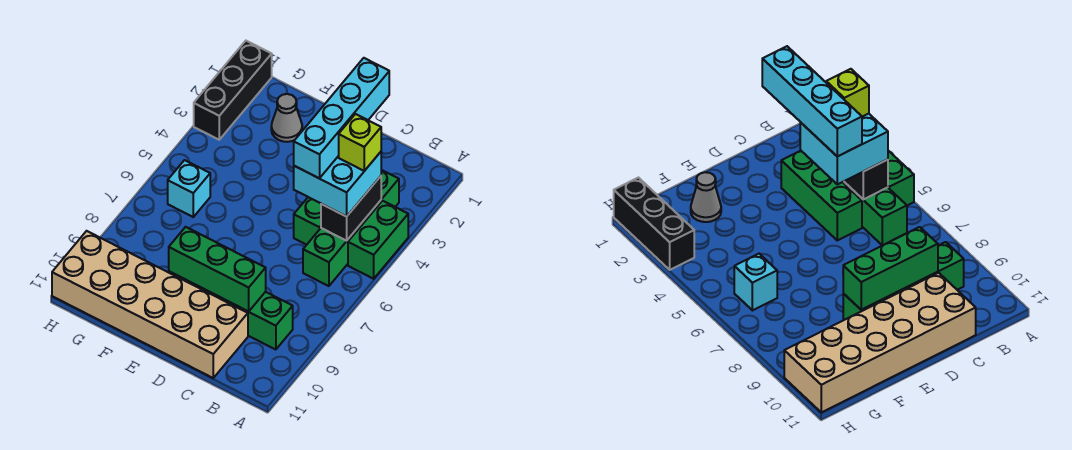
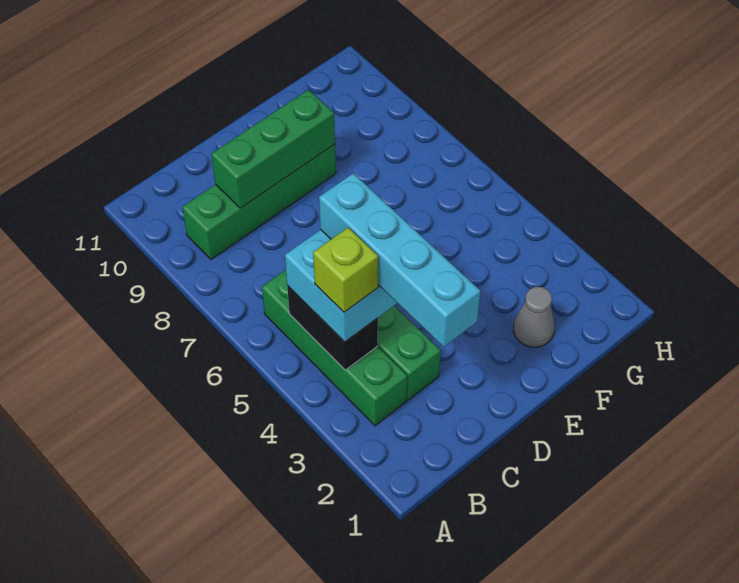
green brick A4:A5 level 1 -> none
tan brick C10:H11 level 1 -> none
cyan brick G6 level 1 -> none
black brick H1:H3 level 1 -> none

